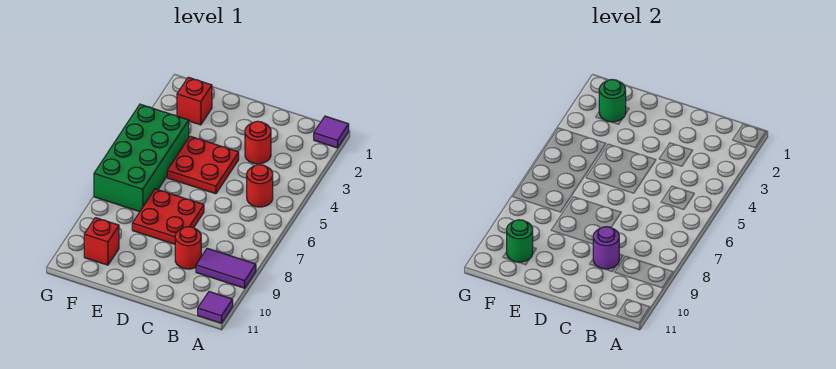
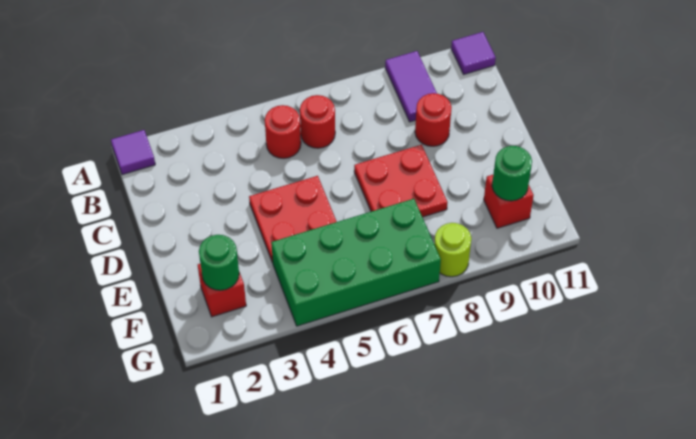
red round brick C3 level 1 -> red round brick B6 level 1
purple round brick C9 level 2 -> none
none -> lime round brick G8 level 1

